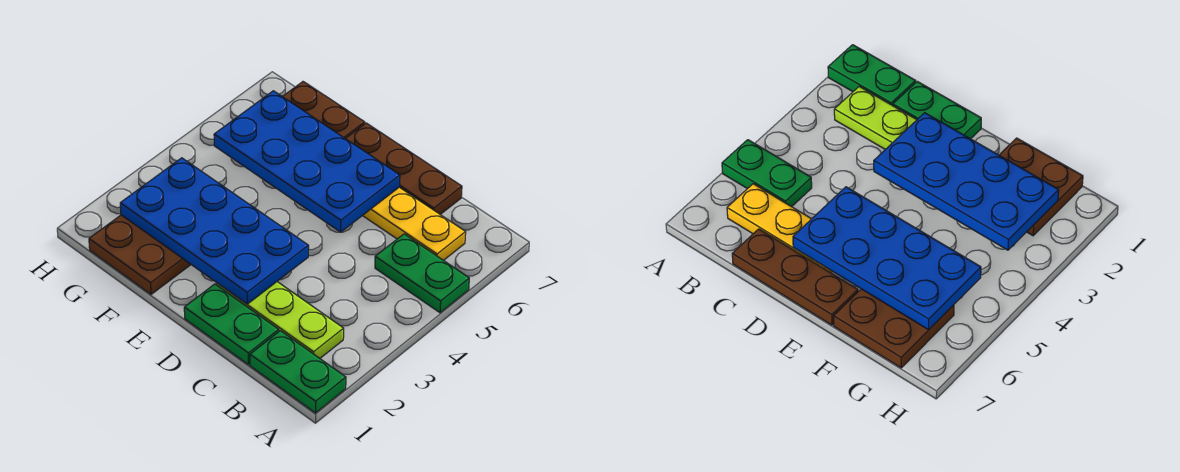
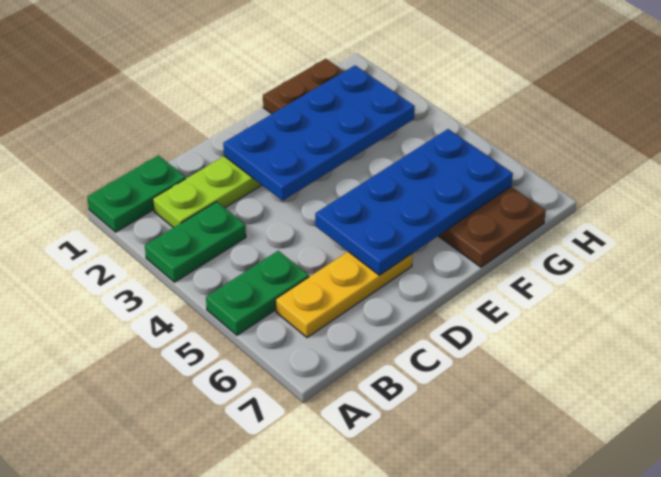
green plate C1:D1 level 1 -> green plate A3:B3 level 1
brown plate C7:E7 level 1 -> none

